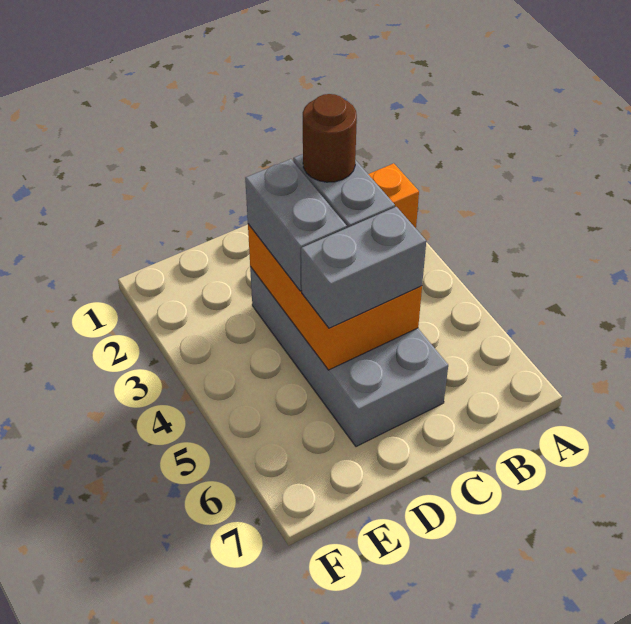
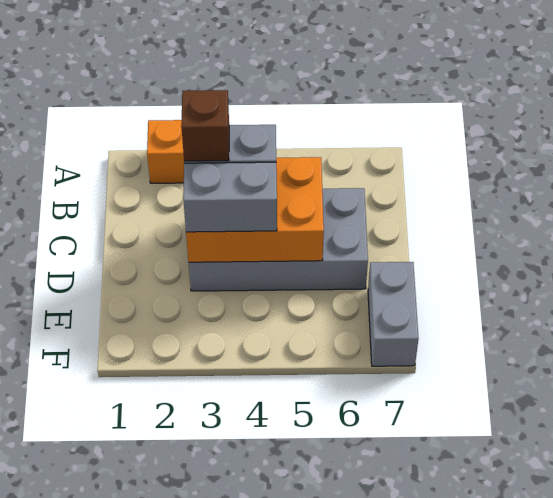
brown round brick C3 level 4 -> brown brick C3 level 4
grey brick C5:D5 level 3 -> grey brick E7:F7 level 1

